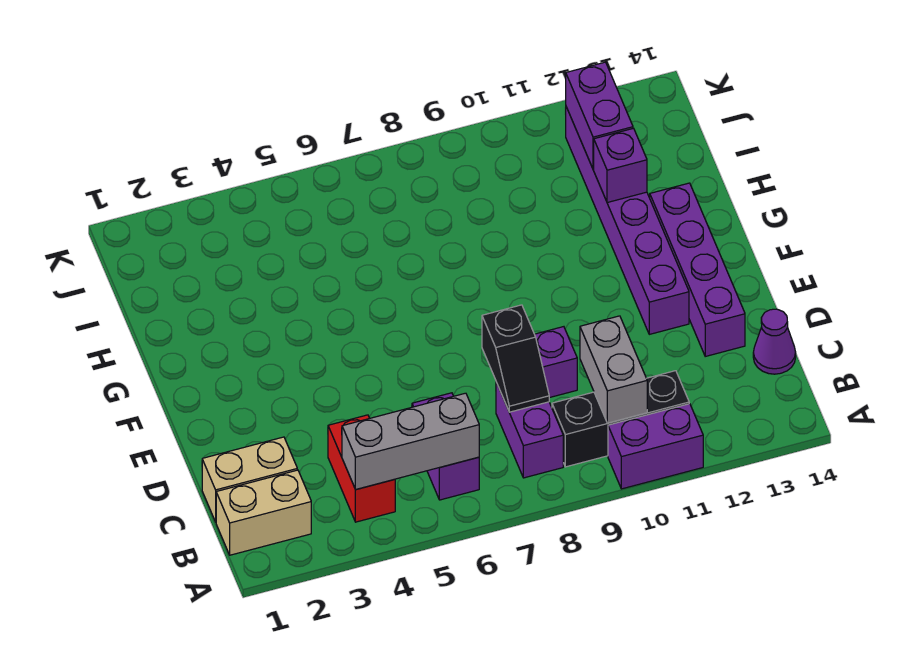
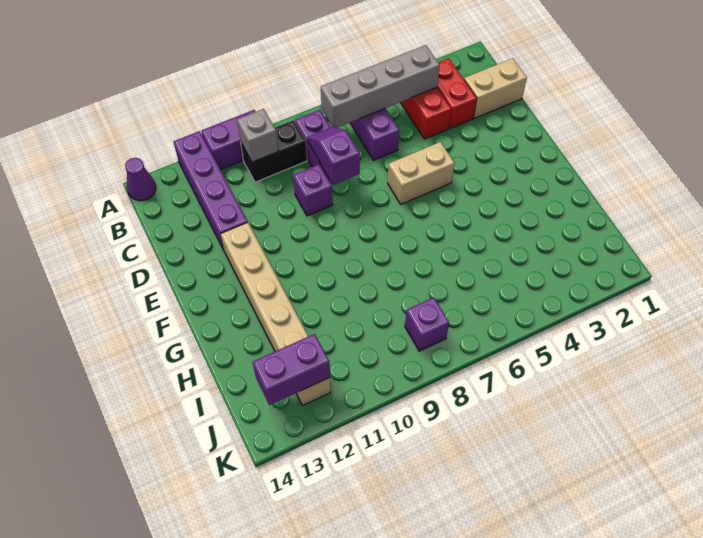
tan brick B1:B2 level 1 -> tan brick E5:E6 level 1
none -> red brick B3:C3 level 1
grey brick B4:B6 level 2 -> grey brick B4:B7 level 2
black brick B9:B11 level 1 -> black brick B9:B10 level 1
grey brick B10:C10 level 2 -> grey brick B10 level 2
black slope C8:D8 level 2 top D -> purple slope C8:D8 level 2 top D
purple cone C14 level 1 -> purple cone A14 level 1
purple brick D13:G13 level 1 -> purple brick A12:D12 level 1
purple brick E12:J12 level 1 -> tan brick E12:J12 level 1
purple brick H12 level 2 -> purple brick J8 level 1
purple brick I12:J12 level 2 -> purple brick J12:J13 level 2

